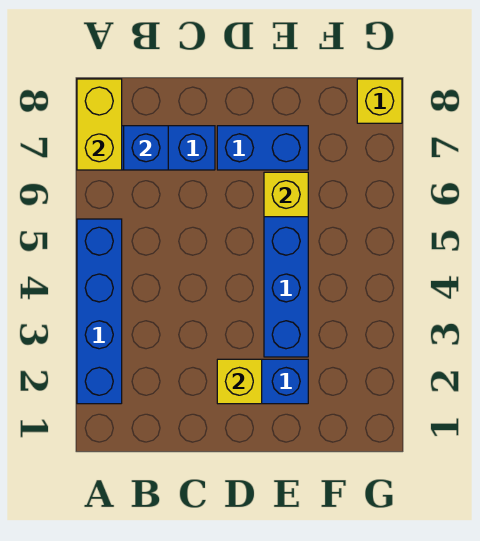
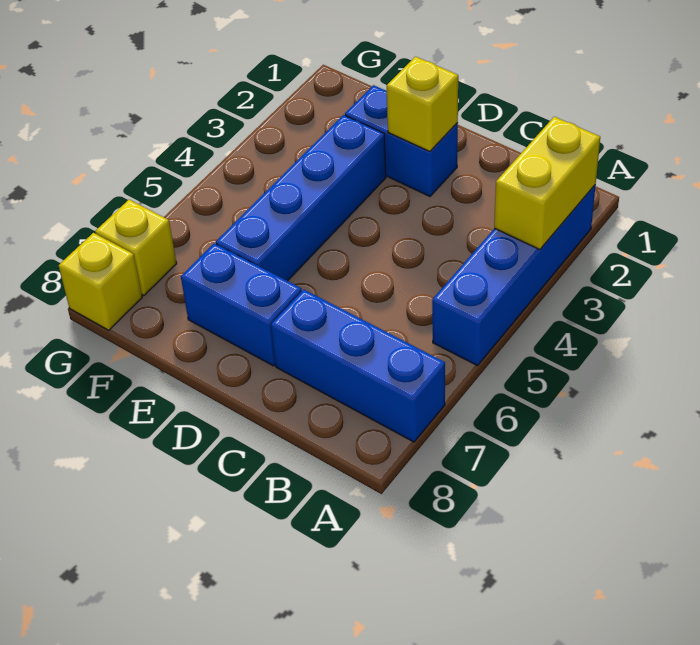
yellow brick A7:A8 level 2 -> yellow brick A2:A3 level 2
blue brick B7 level 2 -> none
yellow brick E6 level 2 -> yellow brick G7 level 1

